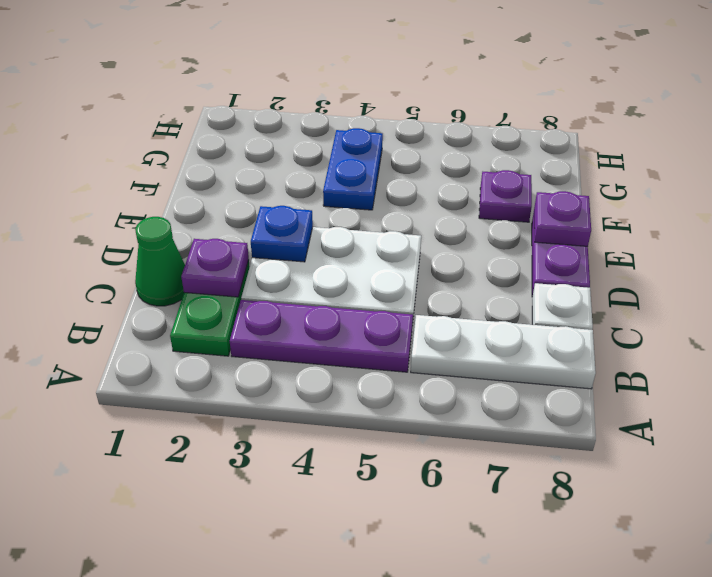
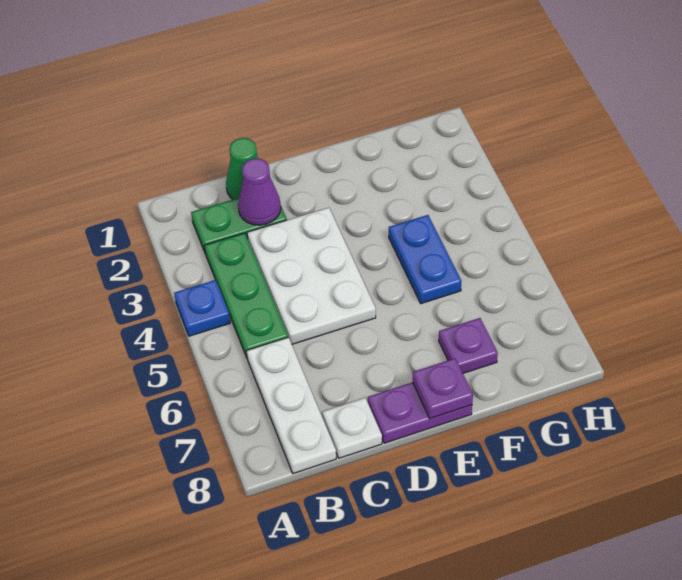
purple plate B3:B5 level 1 -> green plate B3:B5 level 1
purple plate C2 level 2 -> purple cone C2 level 2
blue plate D3 level 2 -> blue plate A4 level 1
blue plate F4:G4 level 1 -> blue plate F4:F5 level 1

